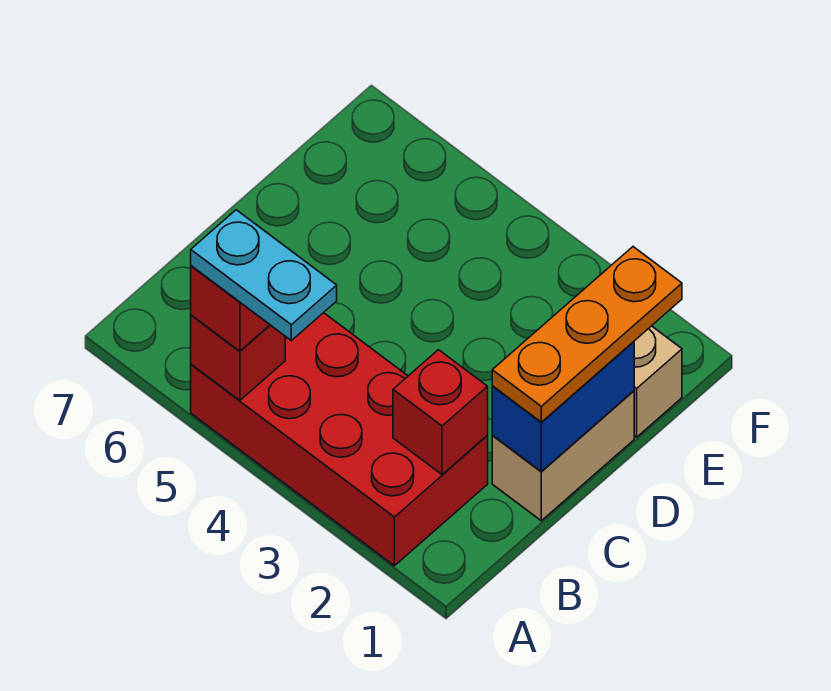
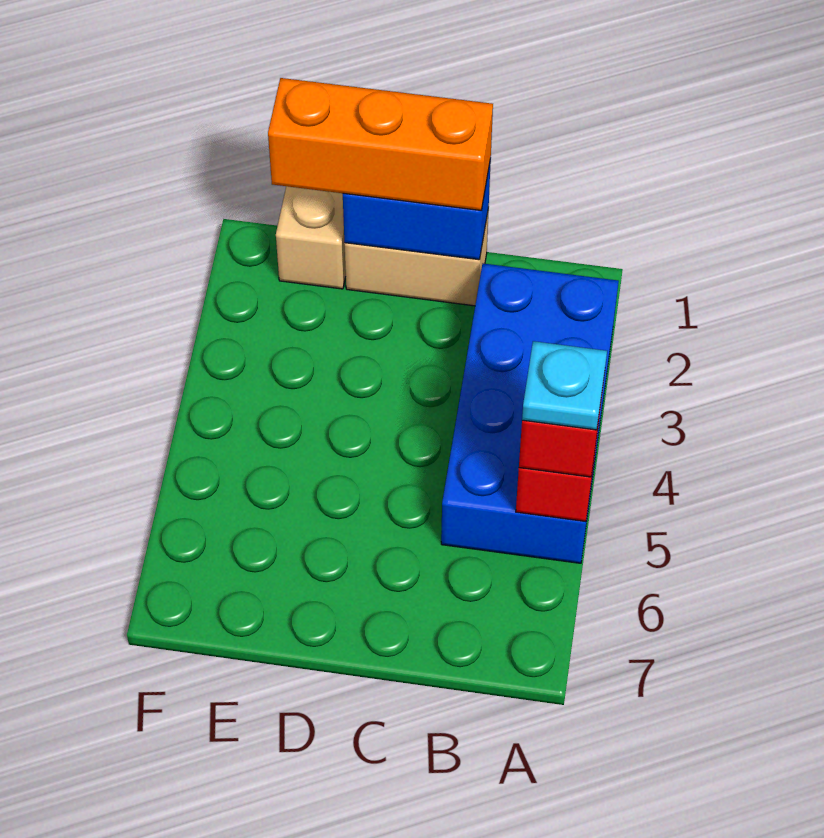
red brick A2:B5 level 1 -> blue brick A2:B5 level 1
cyan plate A4:A5 level 4 -> cyan plate A5 level 4
red brick B2 level 2 -> none
orange plate C1:E1 level 3 -> orange brick C1:E1 level 3

